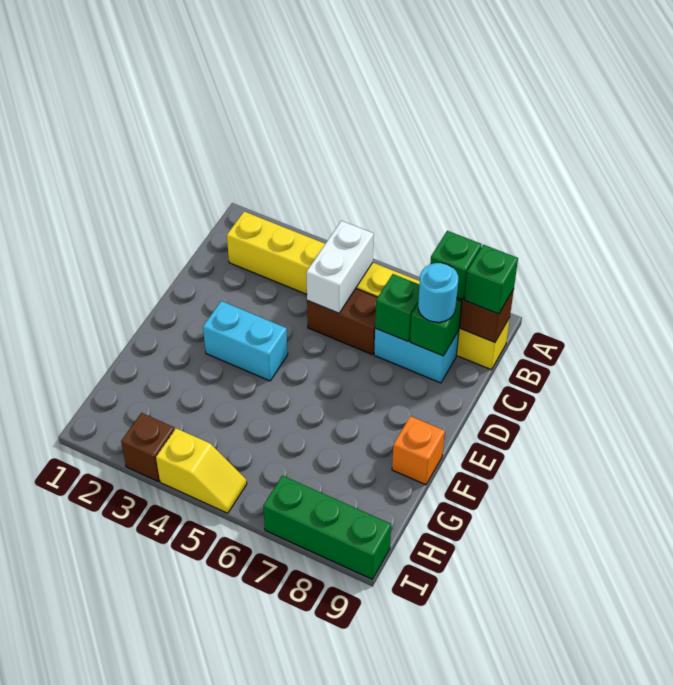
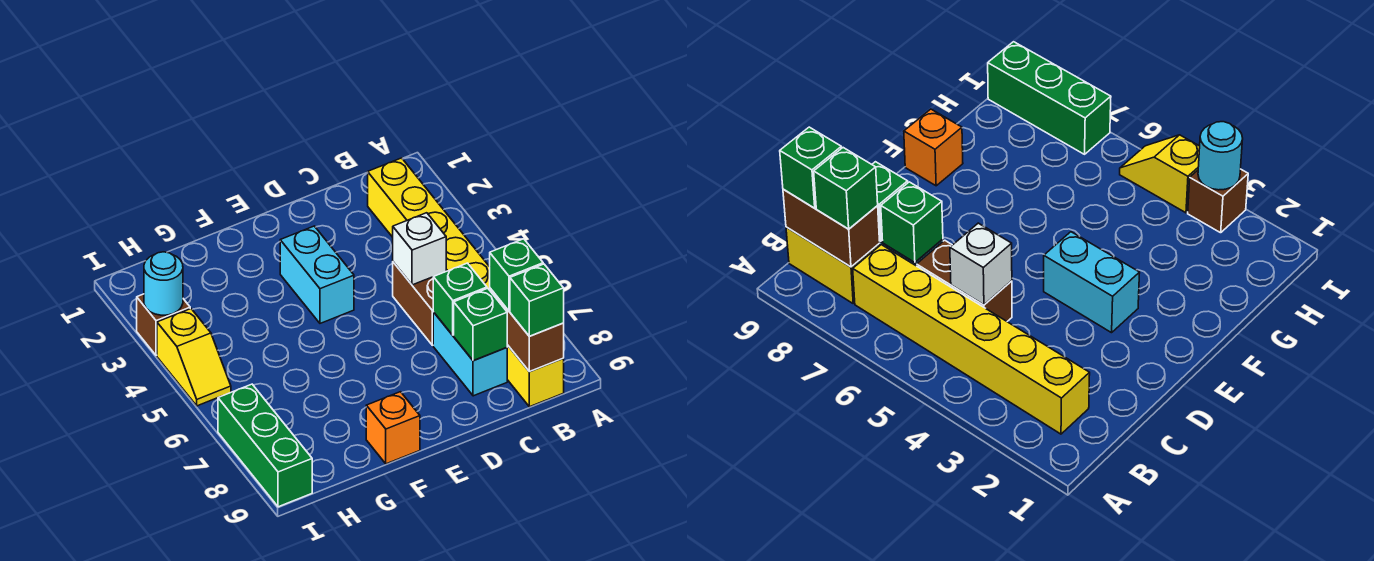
white brick B5:C5 level 2 -> white brick C5 level 2
cyan round brick C8 level 3 -> cyan round brick I3 level 2

